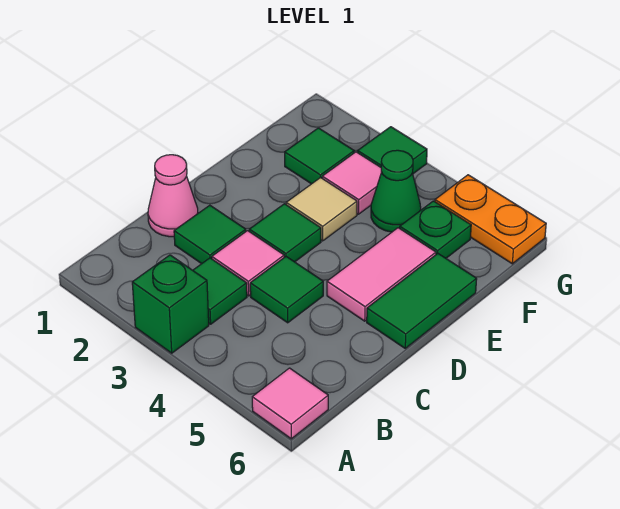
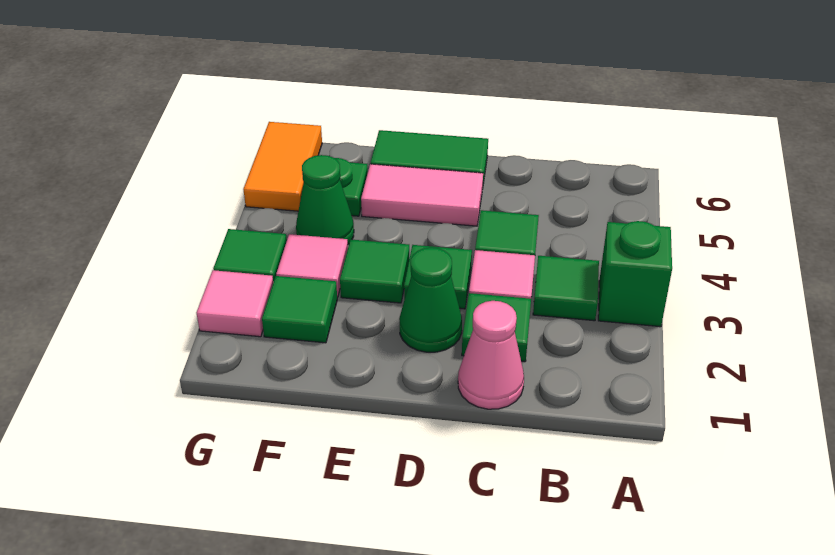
pink tile A6 level 1 -> pink tile G2 level 1
none -> green cone D2 level 1
tan tile E3 level 1 -> green tile E3 level 1
orange plate G5:G6 level 1 -> orange tile G5:G6 level 1

